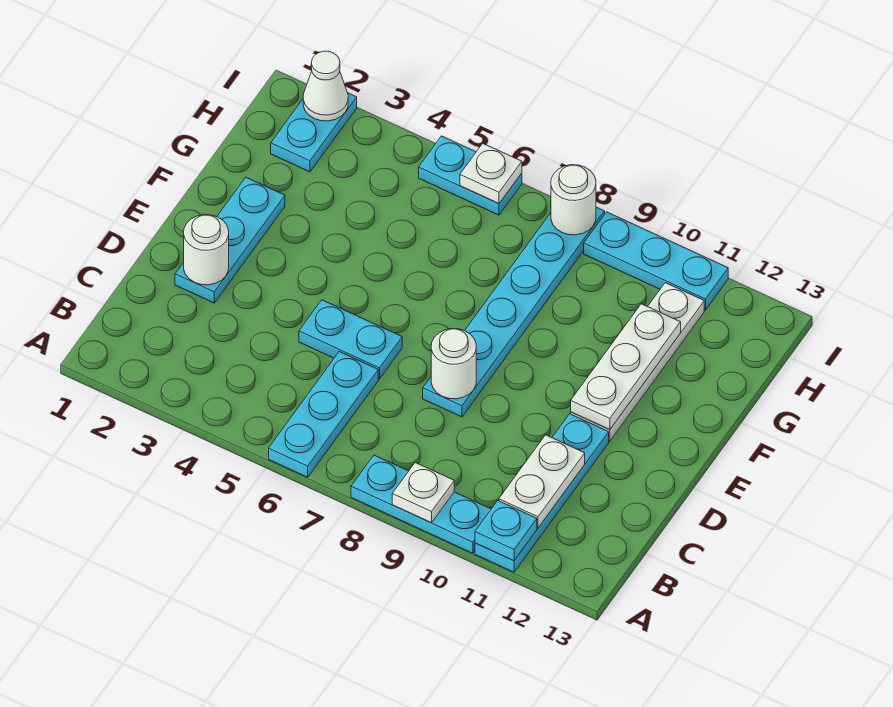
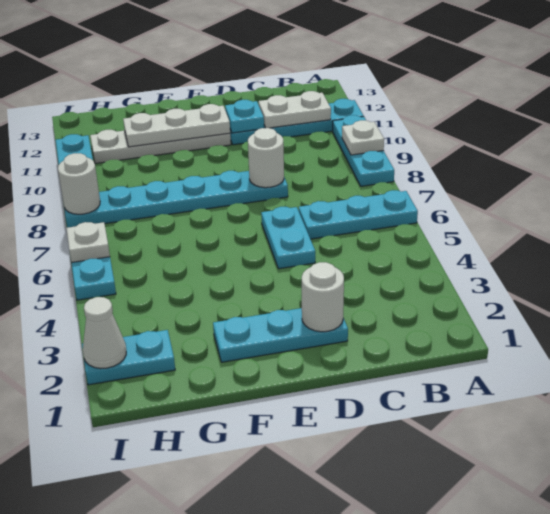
cyan plate A11 level 2 -> cyan plate D11 level 2

